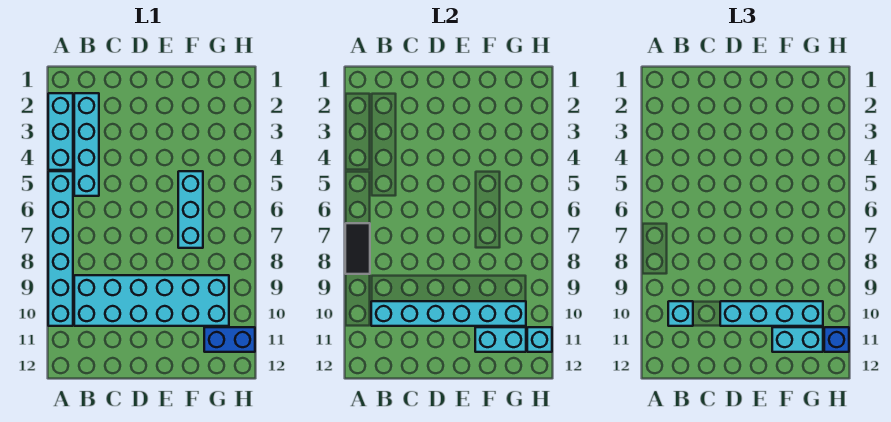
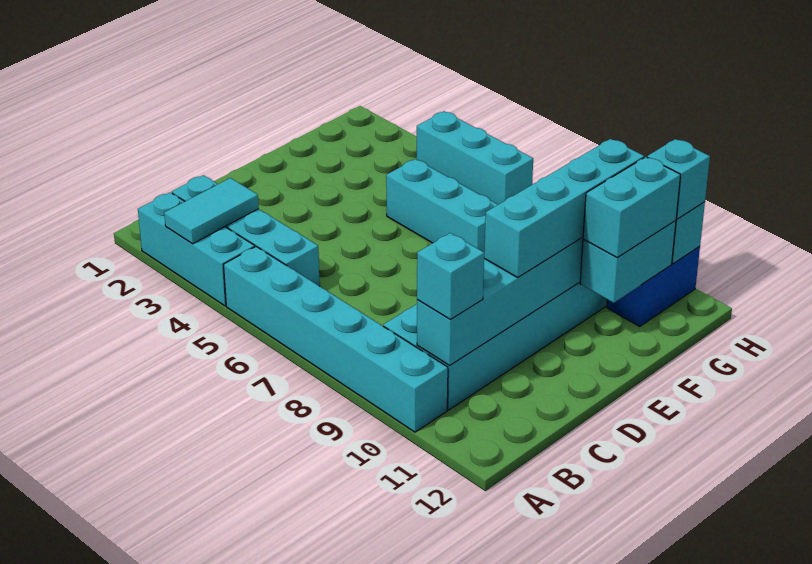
none -> cyan tile A3:B3 level 2
black tile A7:A8 level 2 -> none
none -> cyan brick H4:H6 level 1
blue brick H11 level 3 -> cyan brick H11 level 3

